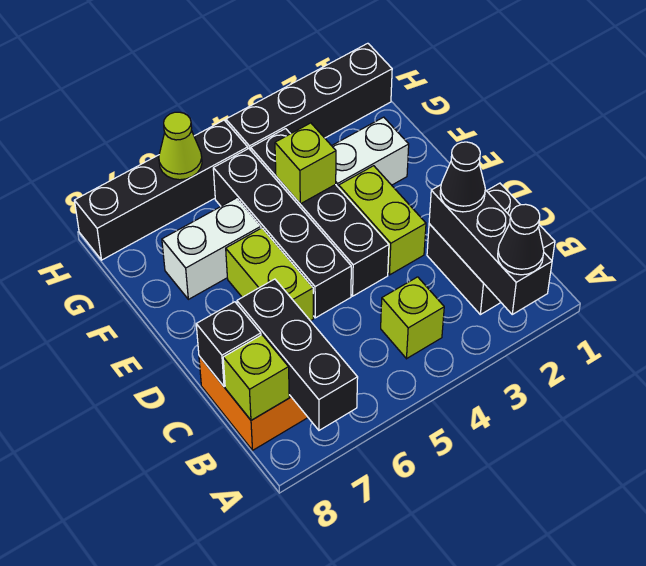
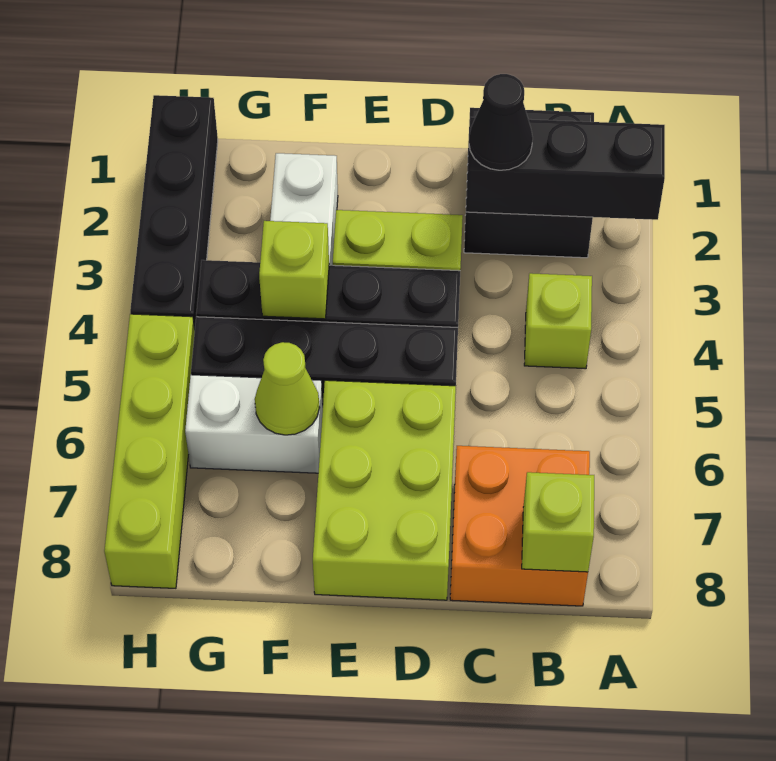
black cone A2 level 3 -> none
black brick A7:C7 level 2 -> none
black brick C8 level 2 -> none
lime brick D6:E6 level 1 -> lime brick D6:E8 level 1
white brick F6:F7 level 1 -> white brick F6:G6 level 1
black brick H5:H8 level 1 -> lime brick H5:H8 level 1
lime cone H6 level 2 -> lime cone F6 level 2

